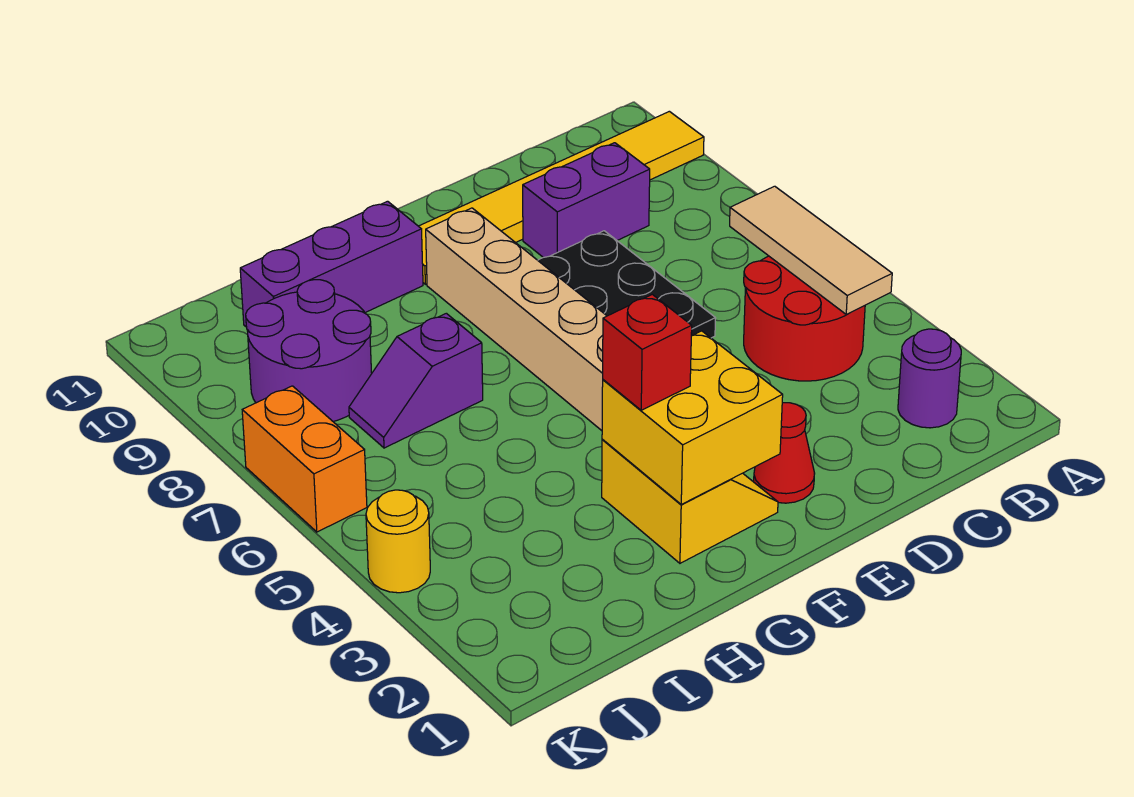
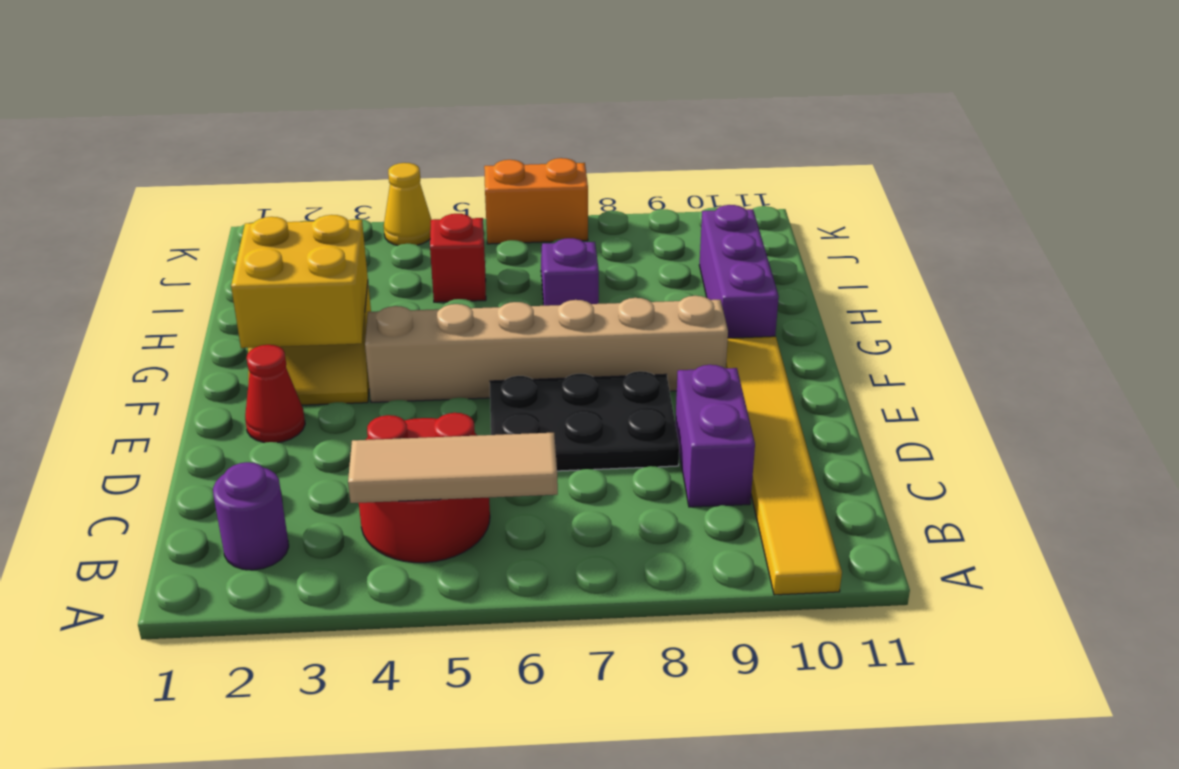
red brick G3 level 3 -> red brick I5 level 1
purple round brick I8:J9 level 1 -> none
yellow round brick K4 level 1 -> yellow cone K4 level 1

